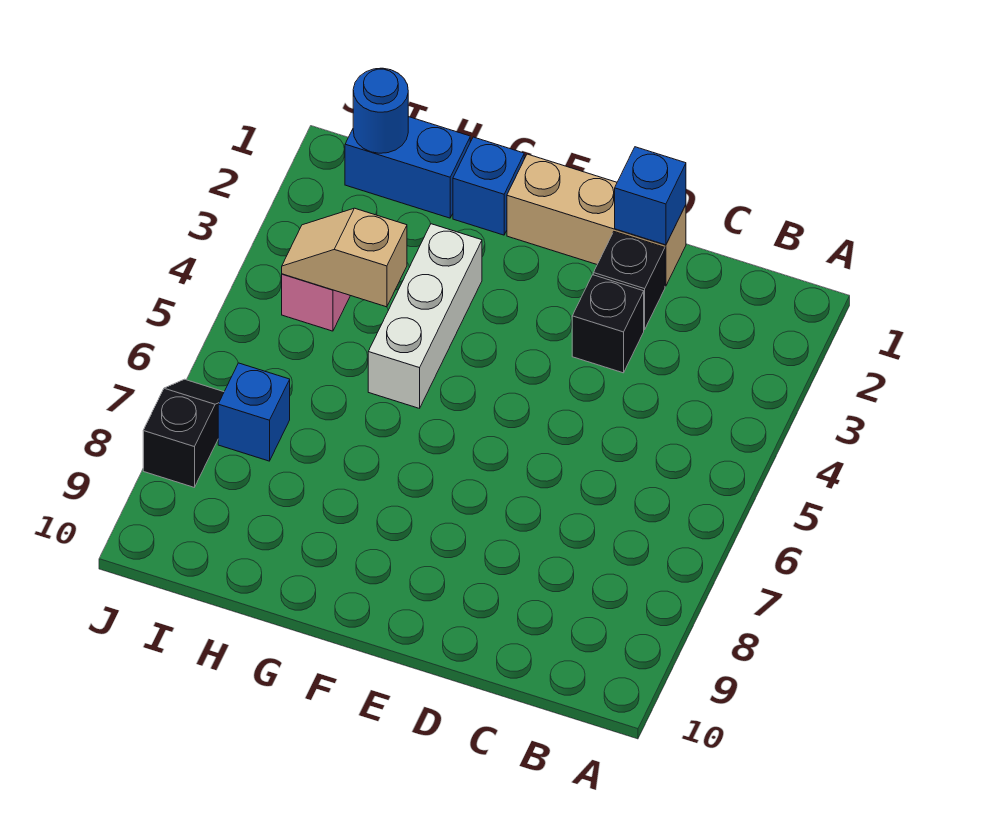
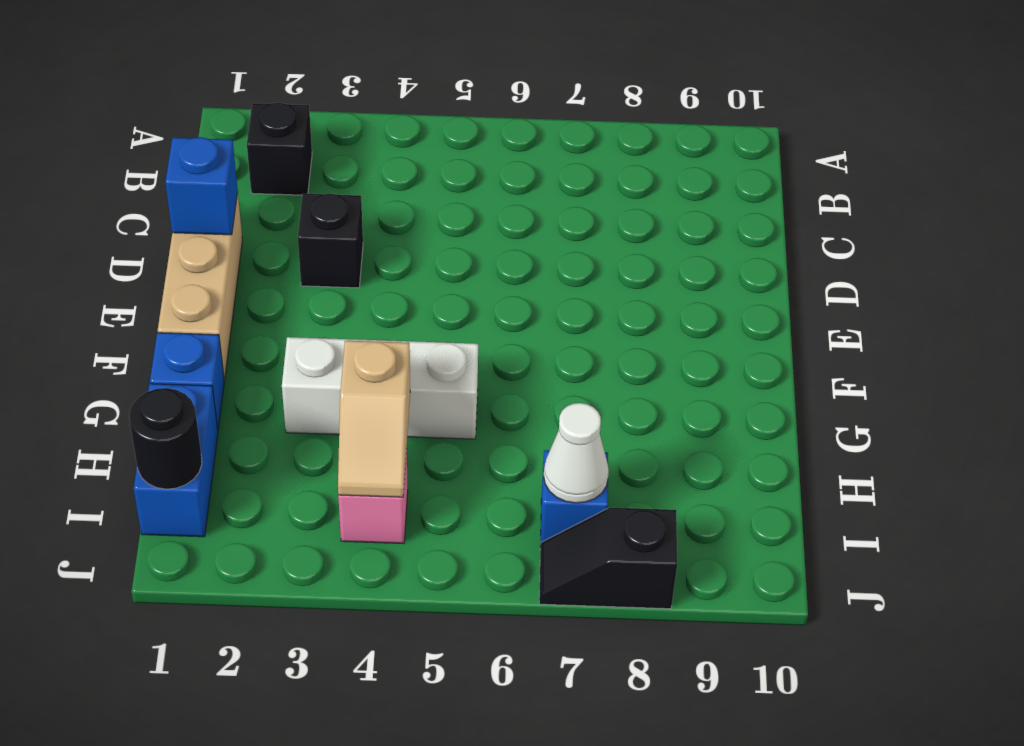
black brick D2 level 1 -> black brick B2 level 1
blue round brick I1 level 2 -> black round brick I1 level 2
none -> white cone I7 level 2

